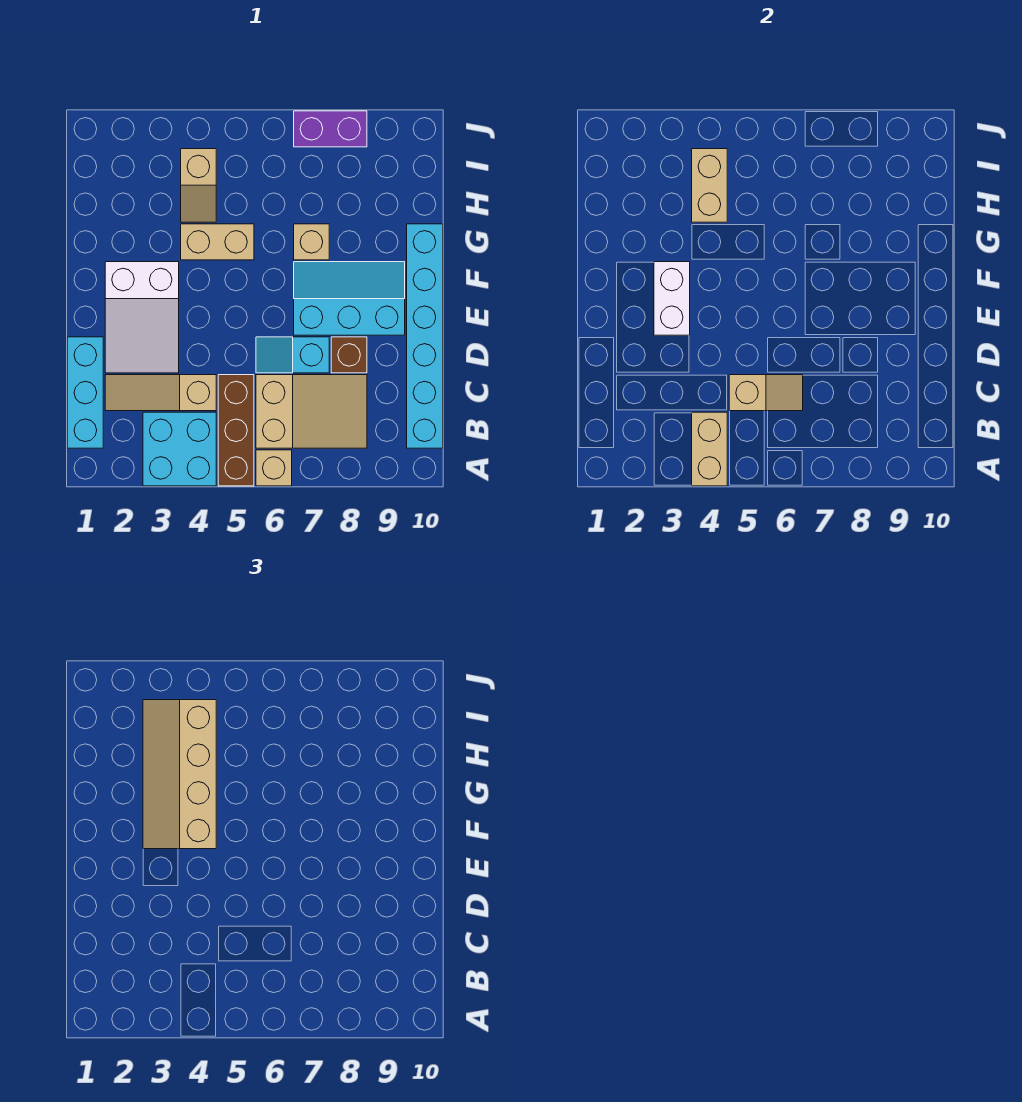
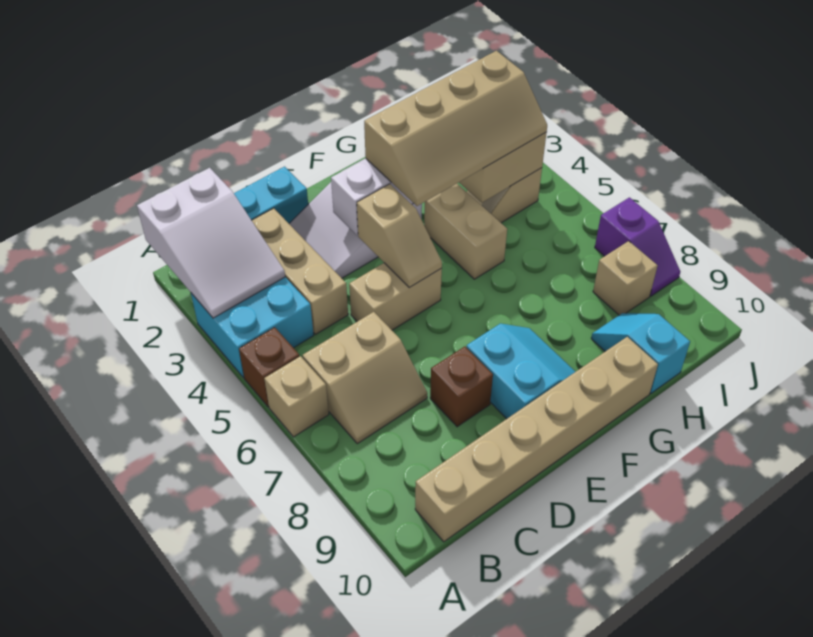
none -> white slope A1:B3 level 2 top 1
tan brick A4:B4 level 2 -> tan brick D5:E5 level 1
brown brick A5:C5 level 1 -> brown brick A5 level 1
tan slope B6:C8 level 1 top 6 -> tan slope B6:C7 level 1 top 6
cyan brick B10:G10 level 1 -> tan brick B10:G10 level 1
tan slope C2:C4 level 1 top 4 -> tan brick C2:C4 level 1
tan slope C5:C6 level 2 top 5 -> tan slope E4:E5 level 2 top 4
cyan slope D6:D7 level 1 top 7 -> cyan slope H9:H10 level 1 top 10
cyan slope E7:F9 level 1 top E -> cyan slope E8:F9 level 1 top E
tan slope F3:I4 level 3 top 4 -> tan slope F3:I4 level 3 top 3
tan brick G7 level 1 -> tan brick I8 level 1
purple brick J7:J8 level 1 -> purple slope J7:J8 level 1 top 7

